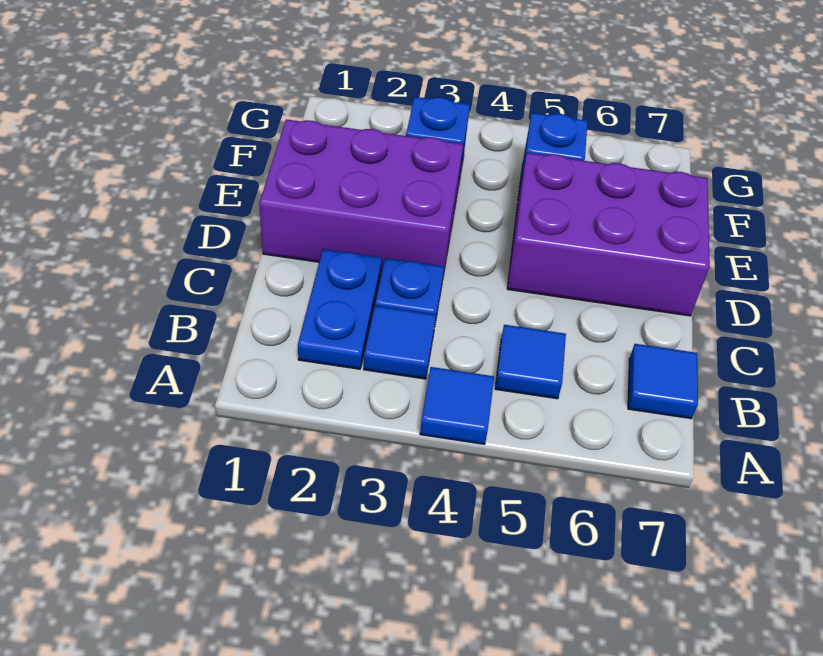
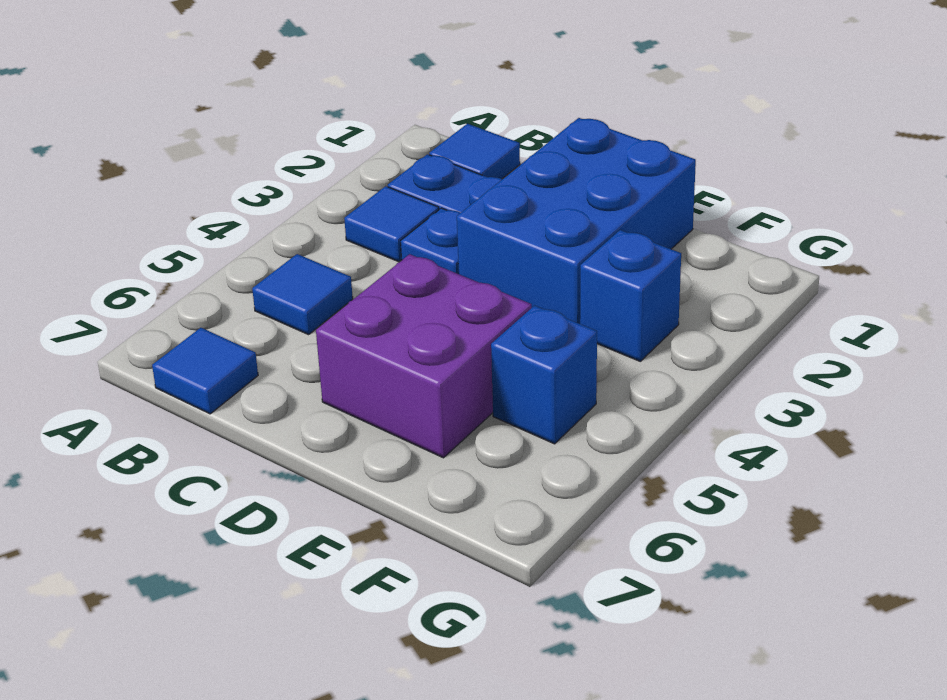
blue tile A4 level 1 -> blue tile B1 level 1
purple brick D1:E3 level 1 -> blue brick D1:E3 level 1
purple brick D5:E7 level 1 -> purple brick D5:E6 level 1

